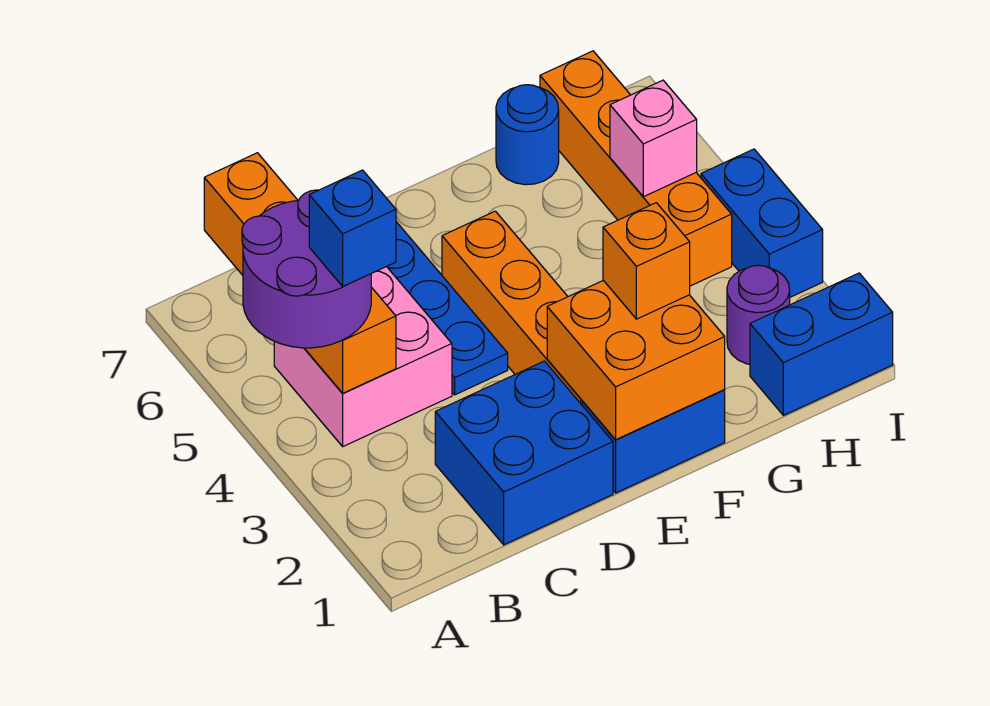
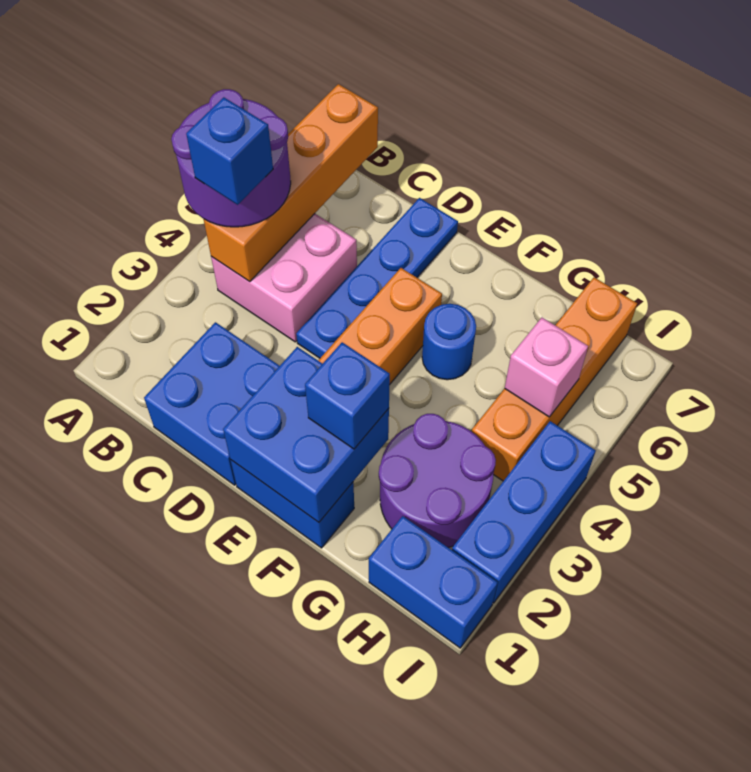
orange brick E1:F2 level 2 -> blue brick E1:F2 level 2
orange brick F2 level 3 -> blue brick F2 level 3
blue round brick G7 level 1 -> blue round brick F5 level 1
purple round brick H2 level 1 -> purple round brick G2:H3 level 1
blue brick I3:I4 level 1 -> blue brick I2:I4 level 1

